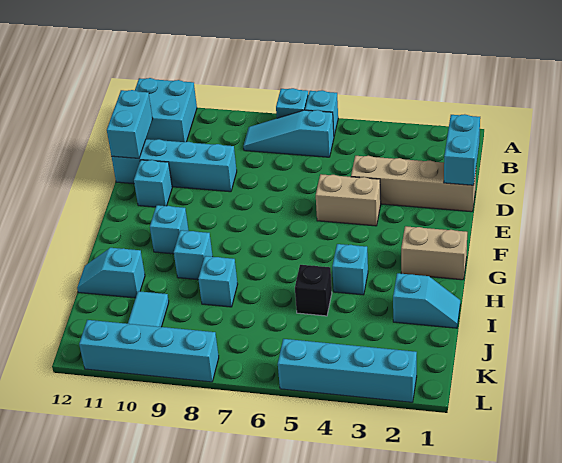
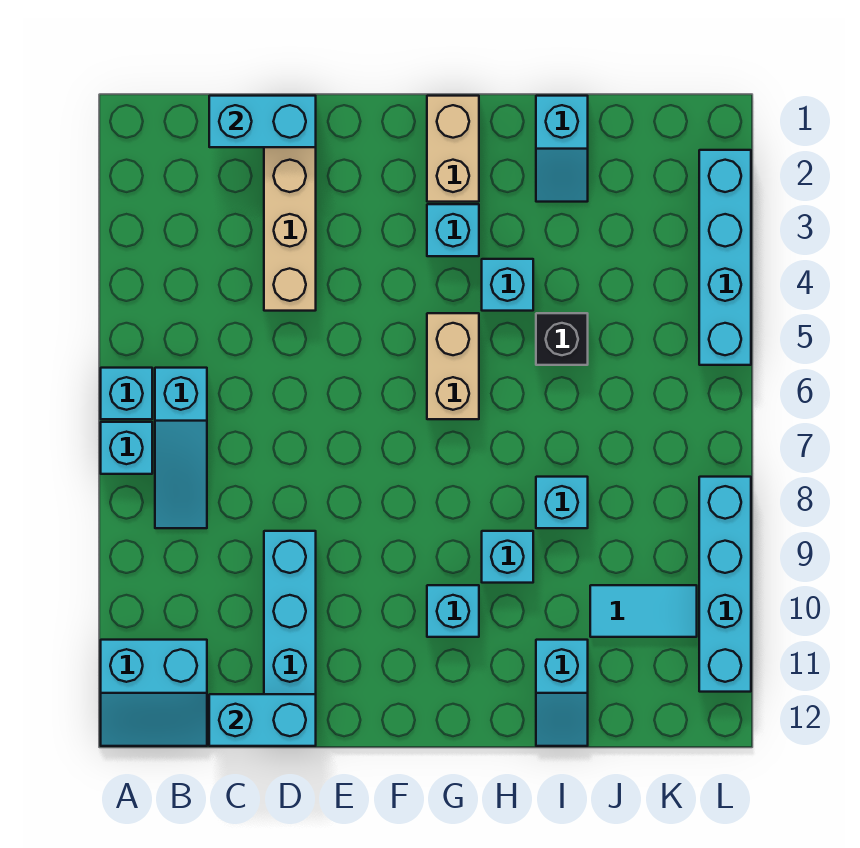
cyan brick A11:B12 level 1 -> cyan slope A11:B12 level 1 top 11
tan brick E4:E5 level 1 -> tan brick G5:G6 level 1
cyan brick E11 level 1 -> cyan brick G3 level 1
cyan slope I1:I2 level 1 top 2 -> cyan slope I1:I2 level 1 top 1

